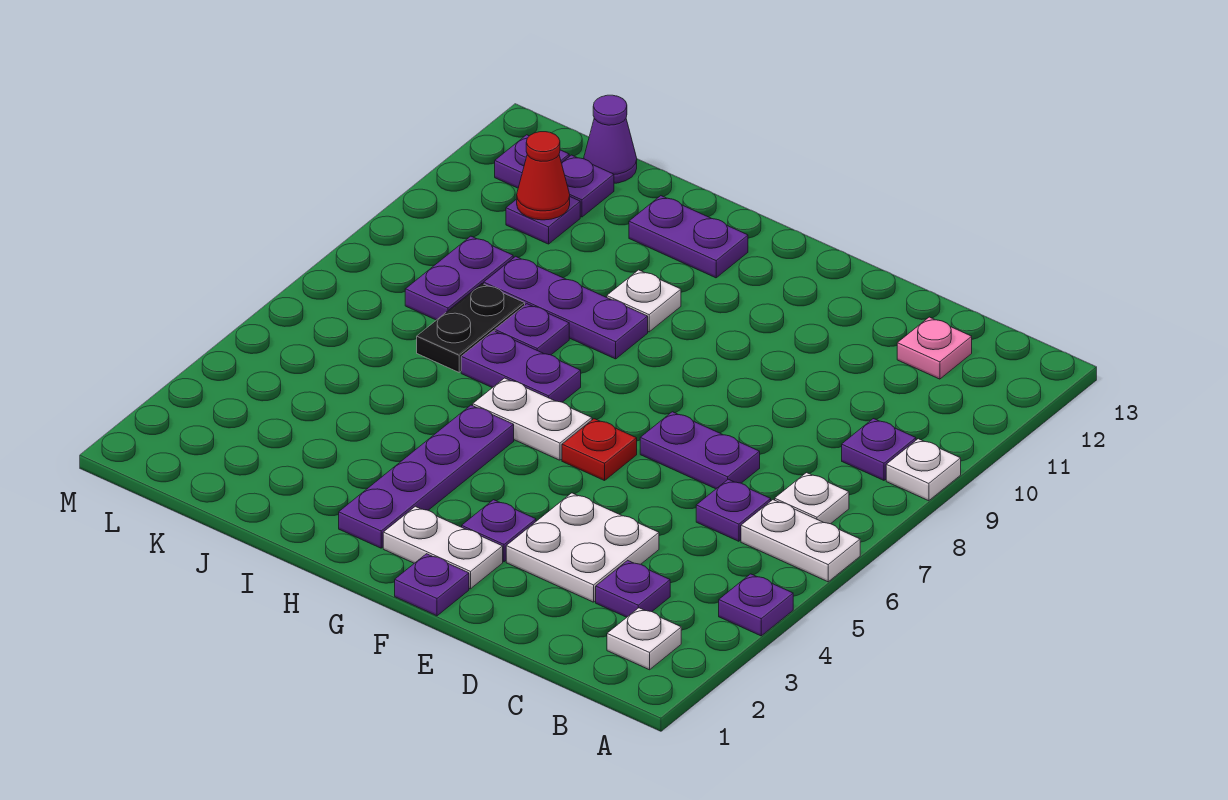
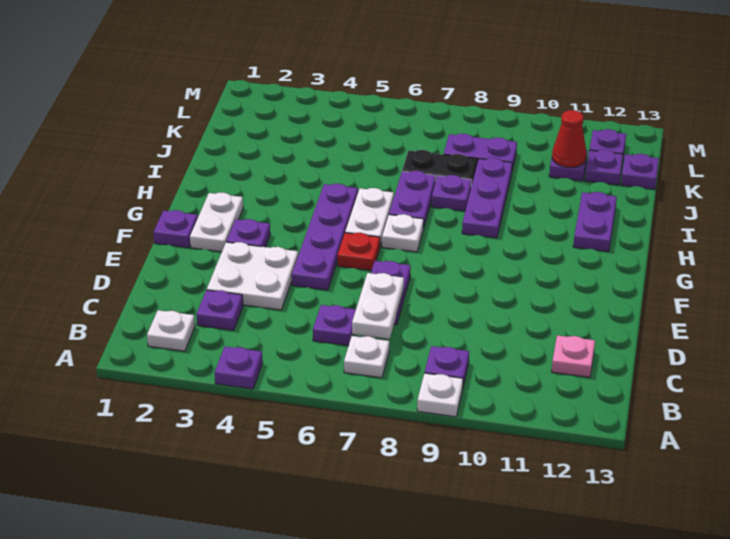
white plate A6:B6 level 1 -> white plate C7:D7 level 2
purple plate H2:H5 level 1 -> purple plate E5:H5 level 1
white plate H10 level 1 -> white plate G7 level 1
purple cone K13 level 1 -> purple plate K13 level 1

